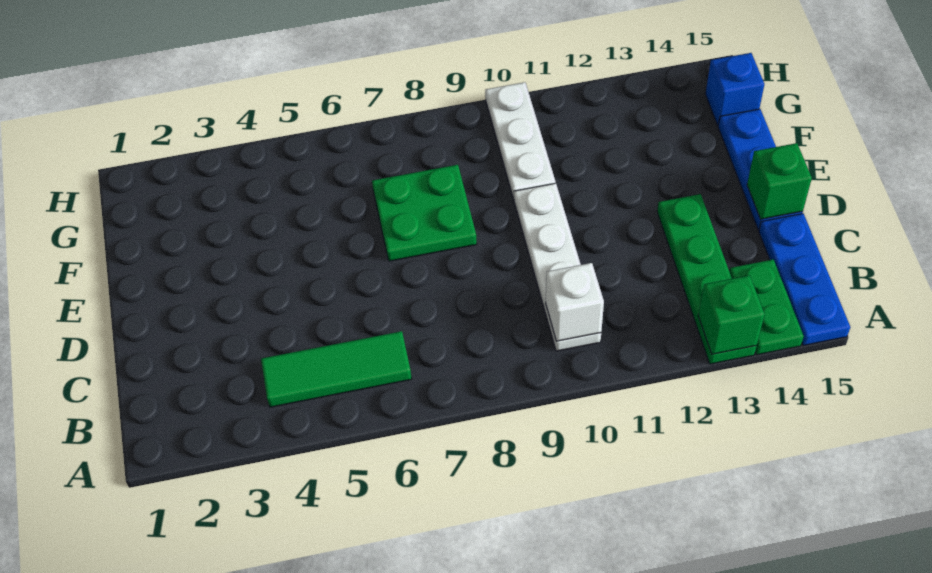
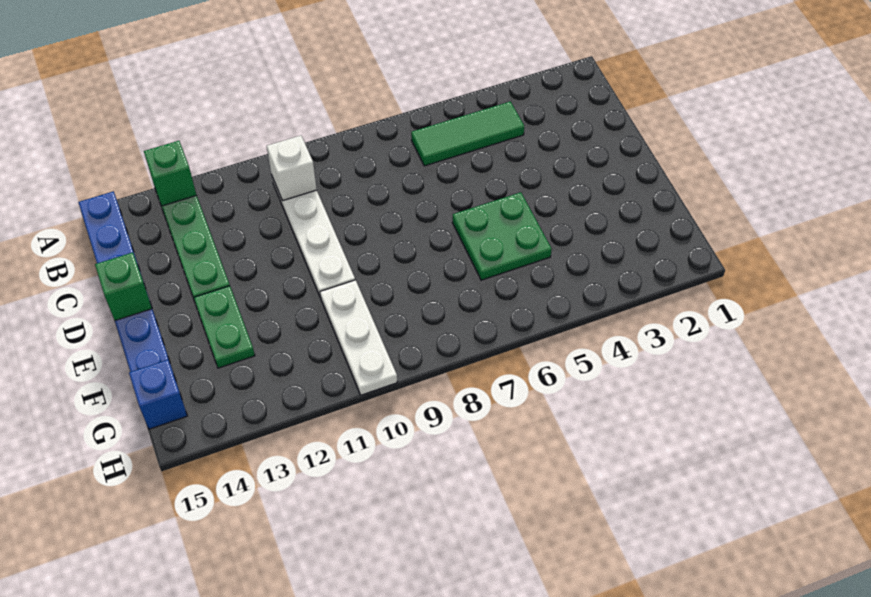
green plate A14:B14 level 1 -> green plate E13:F13 level 1
green plate E7:F8 level 1 -> green plate E5:F6 level 1

